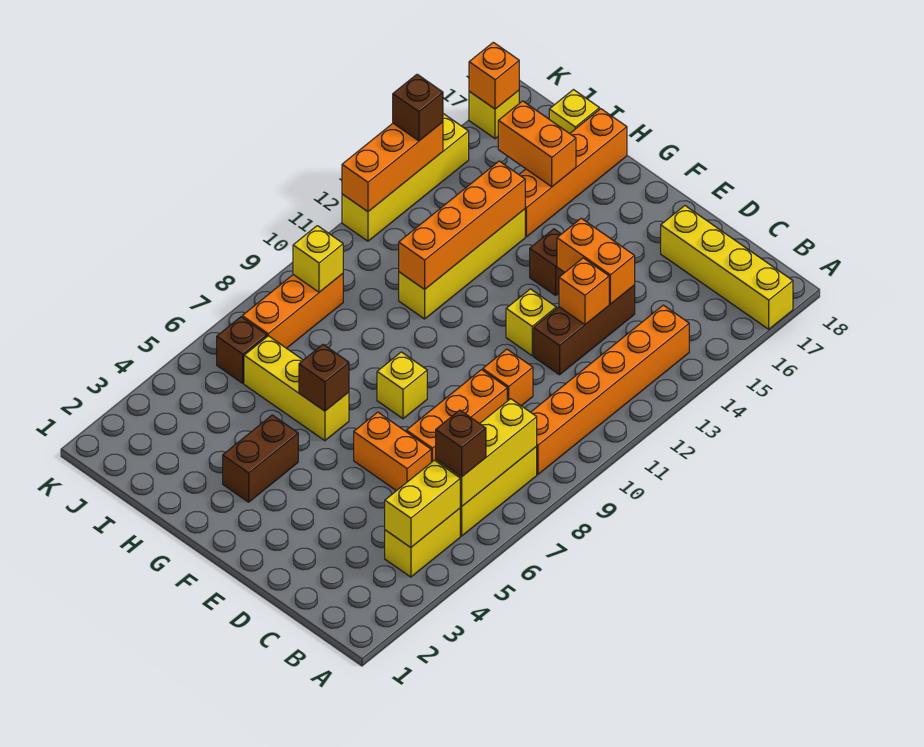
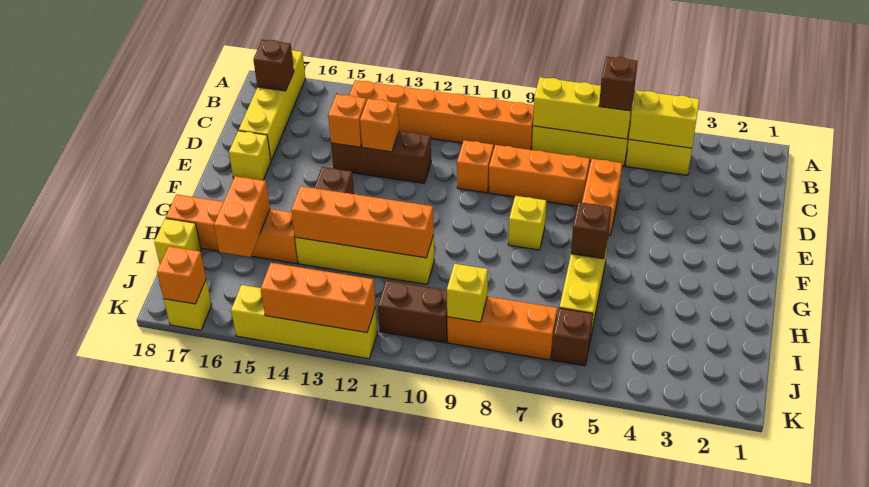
orange brick D14:E14 level 2 -> orange brick D14 level 2
yellow brick E12 level 1 -> yellow brick E17 level 1
brown brick G3:G4 level 1 -> brown brick J10:J11 level 1
brown brick K14 level 3 -> brown brick B17 level 2

